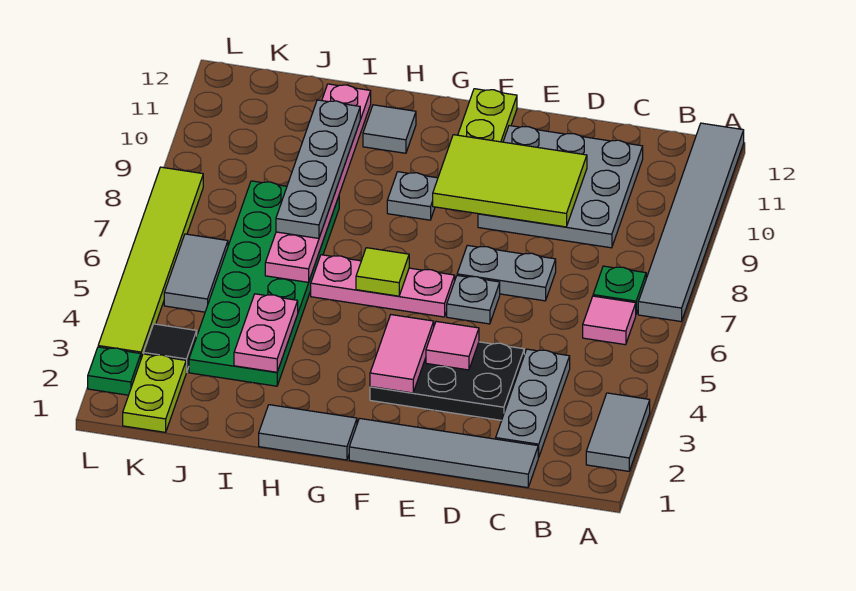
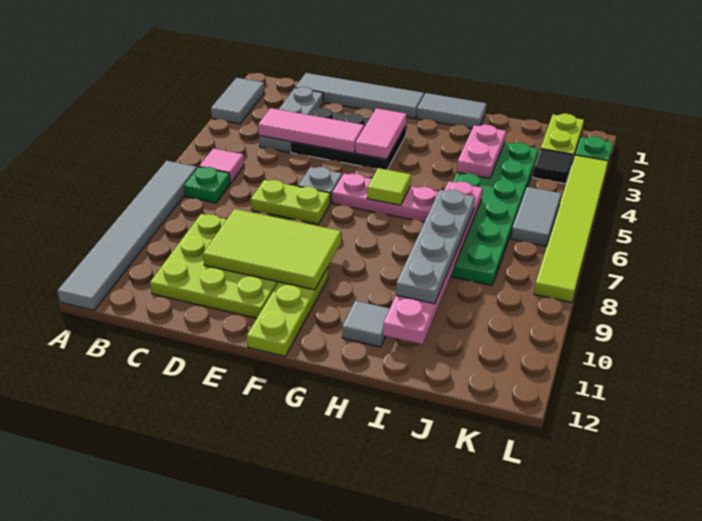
grey plate C9:E11 level 1 -> lime plate C9:E11 level 1
grey plate D7:E7 level 1 -> lime plate D7:E7 level 1
pink tile E4 level 2 -> pink tile C4:E4 level 2
grey plate G9 level 1 -> none

